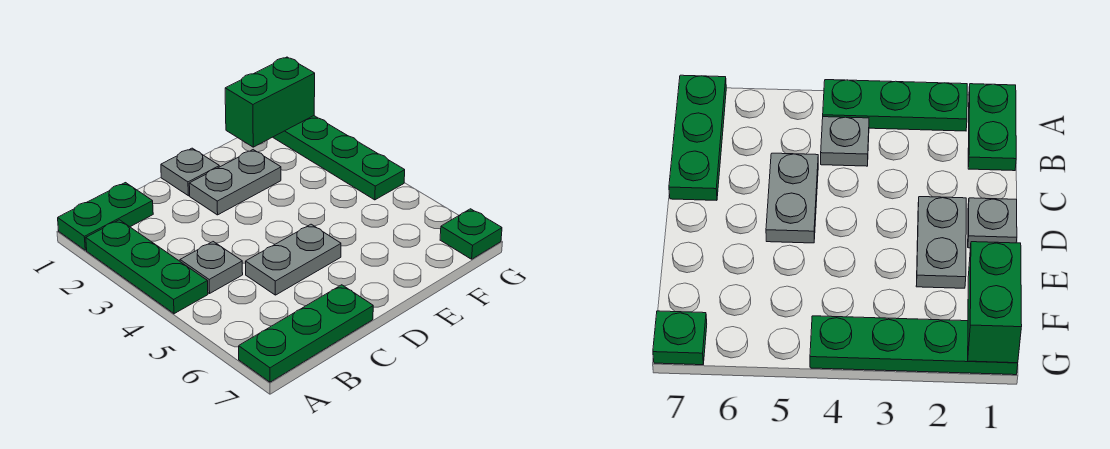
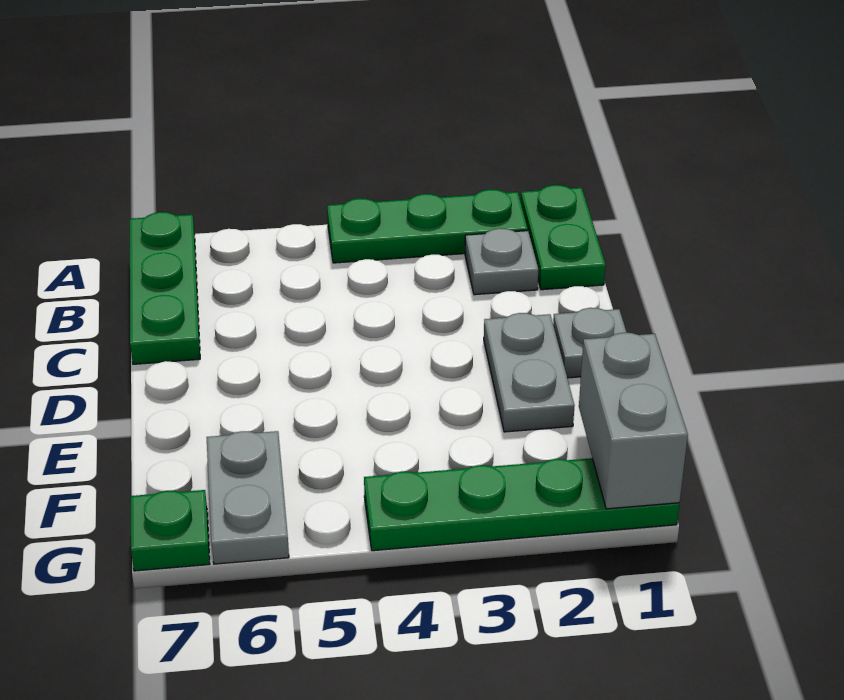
grey plate B4 level 1 -> grey plate B2 level 1
grey plate C5:D5 level 1 -> grey plate F6:G6 level 1
green brick F1:G1 level 2 -> grey brick F1:G1 level 2

